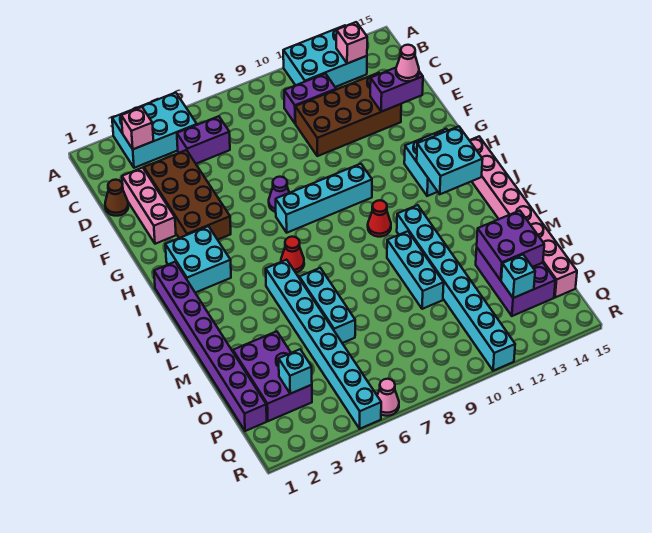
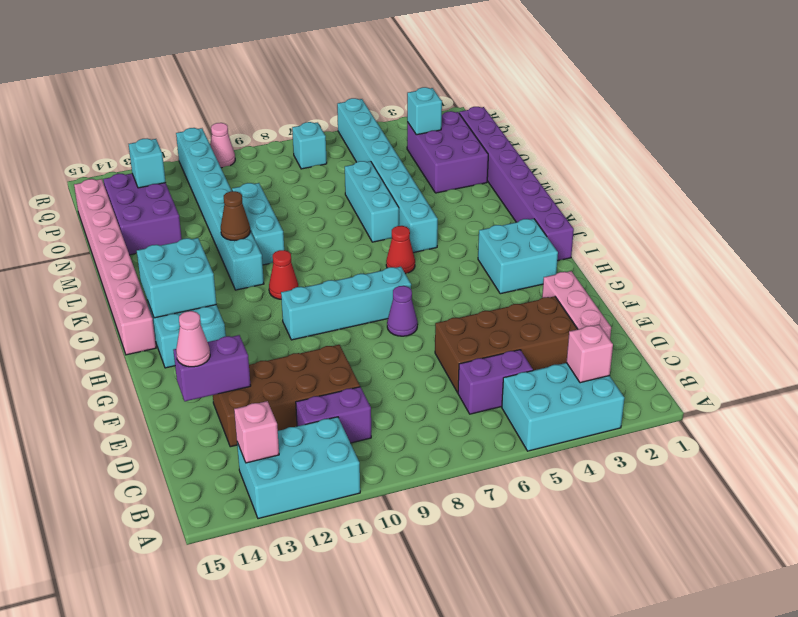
brown cone D1 level 1 -> brown cone L11 level 2
brown brick D3:G4 level 1 -> brown brick D3:E6 level 1
purple brick N13:O14 level 2 -> none
none -> cyan brick Q7 level 1
pink cone R6 level 1 -> pink cone R10 level 1

